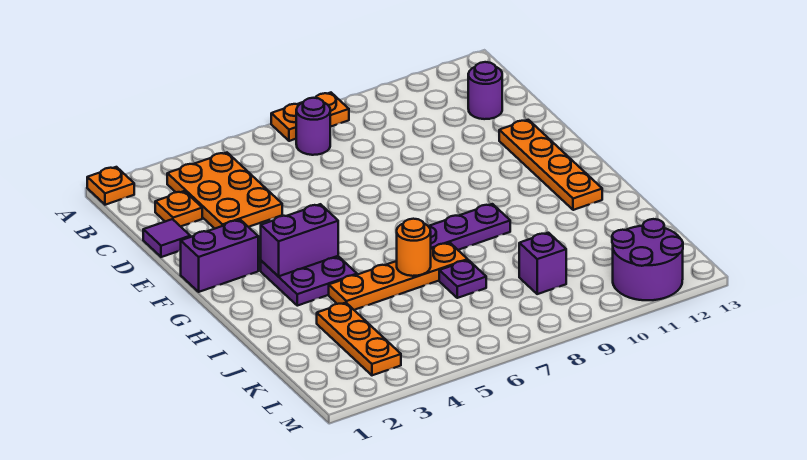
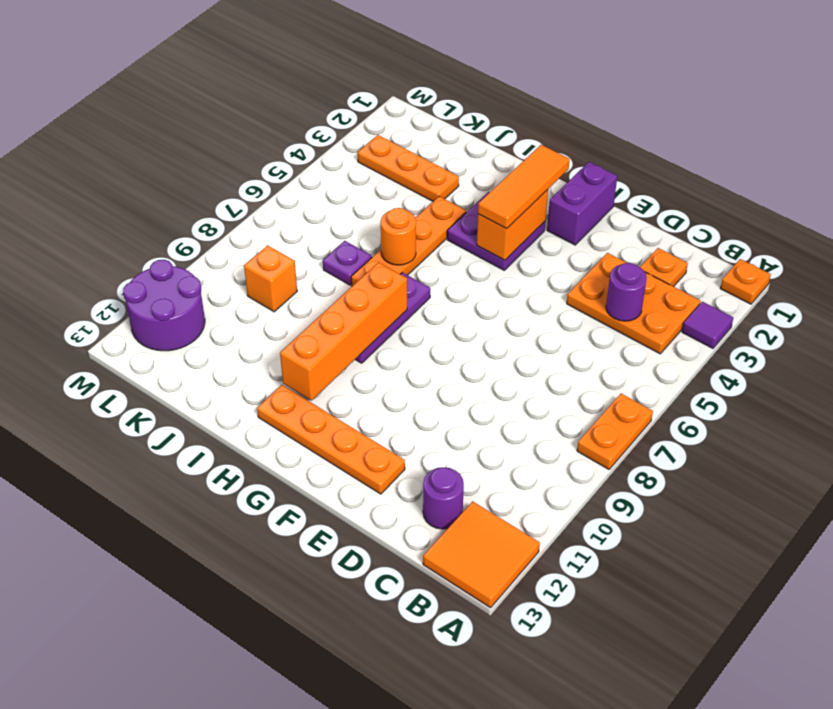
none -> orange tile A12:B13 level 1
purple round brick B7 level 1 -> purple round brick C4 level 2
purple tile D1 level 1 -> purple tile A3 level 1
none -> orange tile G2:G4 level 3
purple brick G3:G4 level 2 -> orange brick G3:G4 level 2
none -> orange brick H8:H11 level 2
purple brick K9 level 1 -> orange brick K9 level 1

